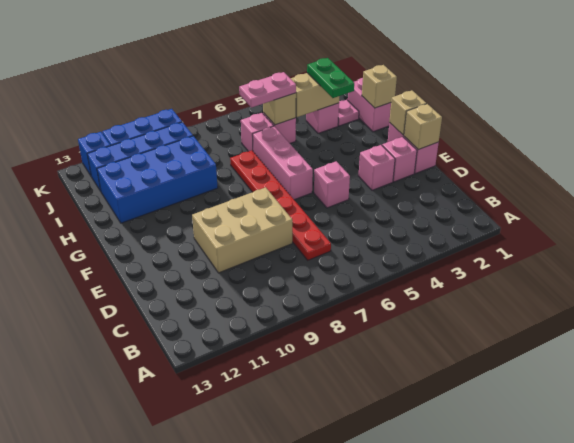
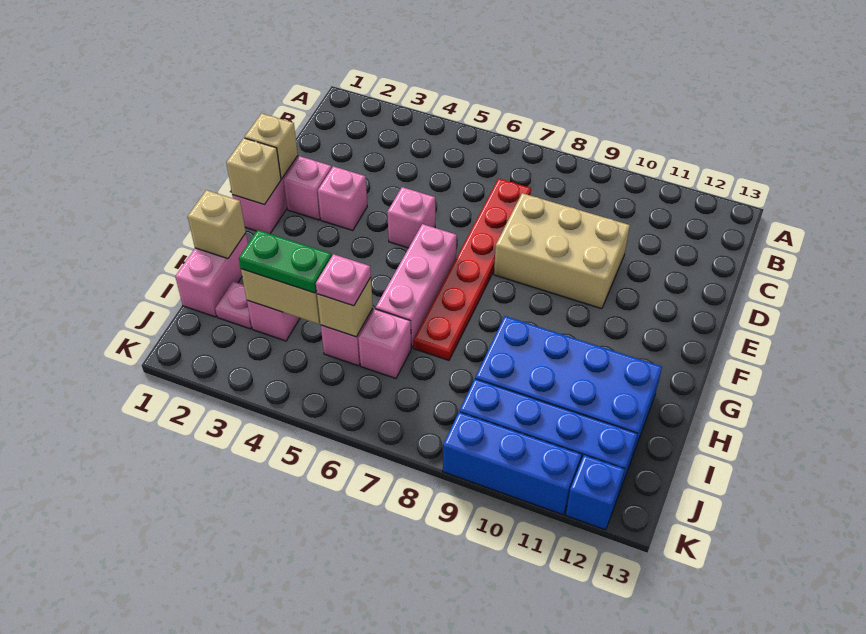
green plate H3:I3 level 3 -> green plate I3:I4 level 3
pink plate I5:I6 level 3 -> pink plate I5 level 3

